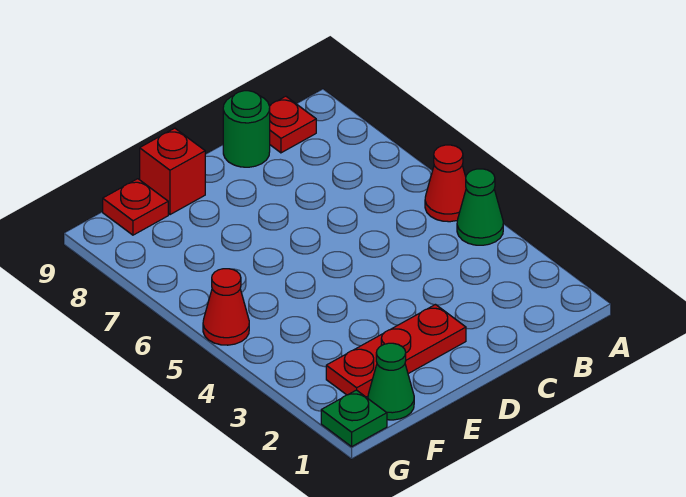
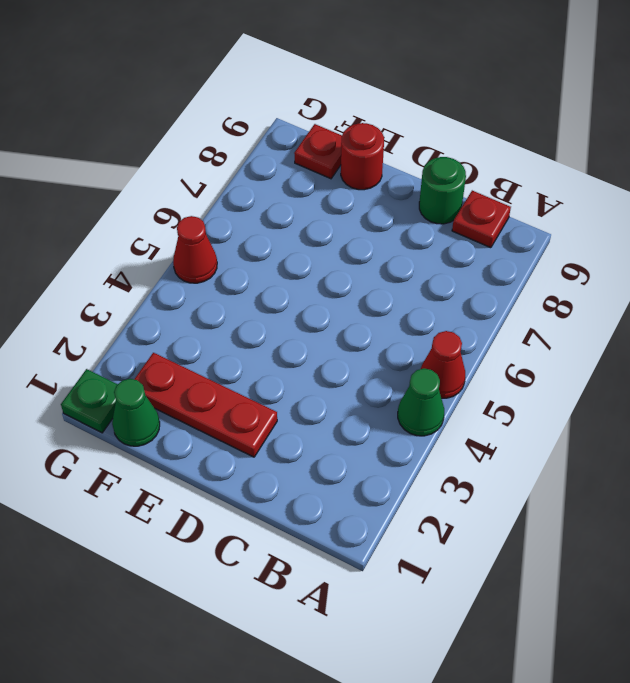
red brick E9 level 1 -> red round brick E9 level 1

